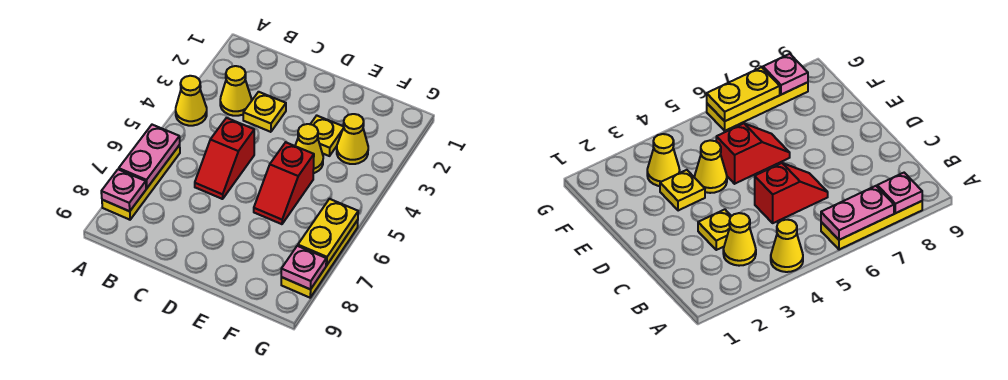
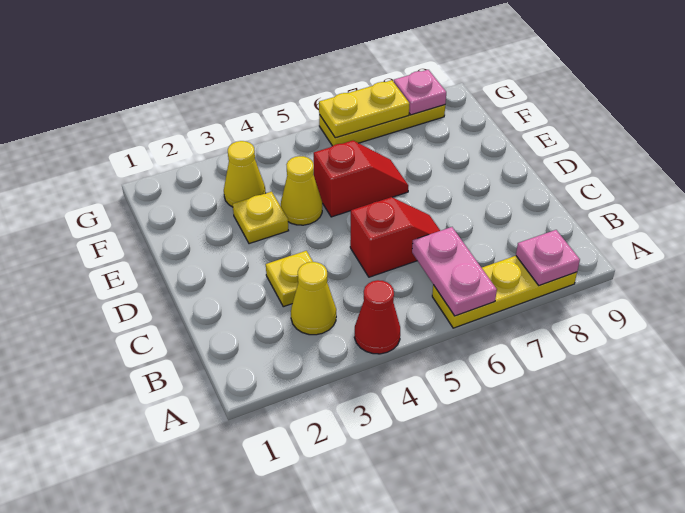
yellow cone A4 level 1 -> red cone A4 level 1
pink plate A6:A7 level 2 -> pink plate A6:B6 level 2

